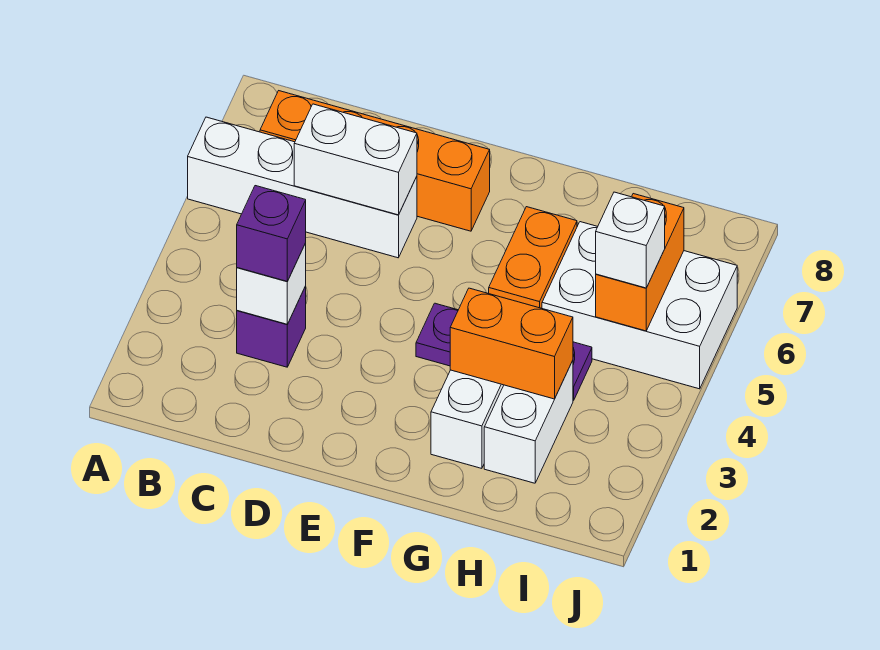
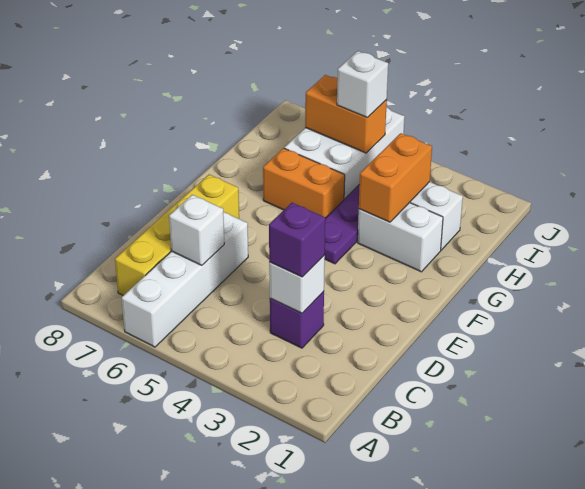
orange brick B7:E7 level 1 -> yellow brick B7:E7 level 1
white brick C6:D6 level 2 -> white brick C6 level 2

